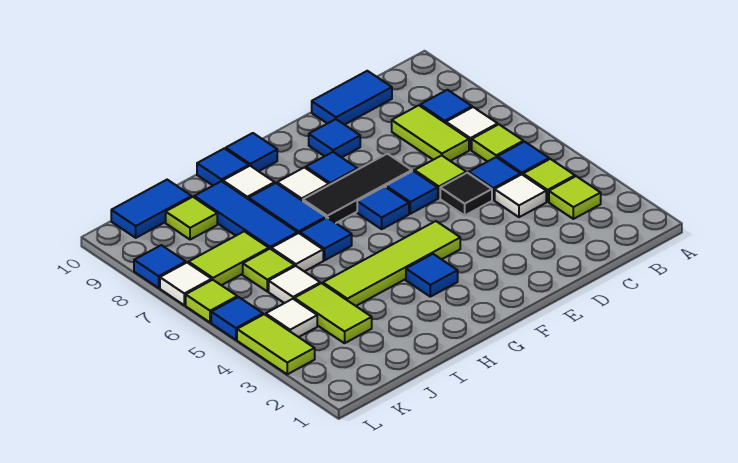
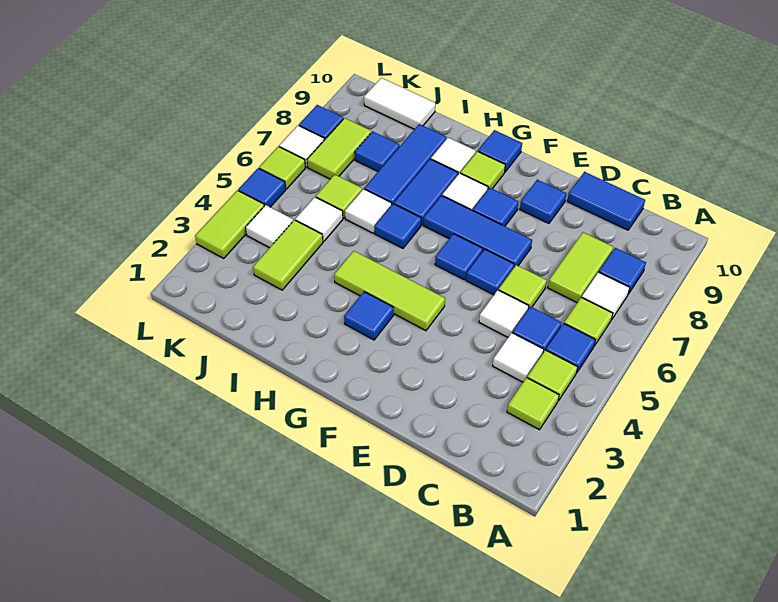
black tile D5 level 1 -> white tile D5 level 1
black tile E7:G7 level 1 -> blue tile E7:G7 level 1
lime tile F4:I4 level 1 -> lime tile F4:H4 level 1
blue tile H10 level 1 -> blue tile J8 level 1
lime tile J7:K7 level 1 -> lime tile K7:K8 level 1
lime tile J9 level 1 -> lime tile G9 level 1
blue tile J10:K10 level 1 -> white tile J10:K10 level 1

